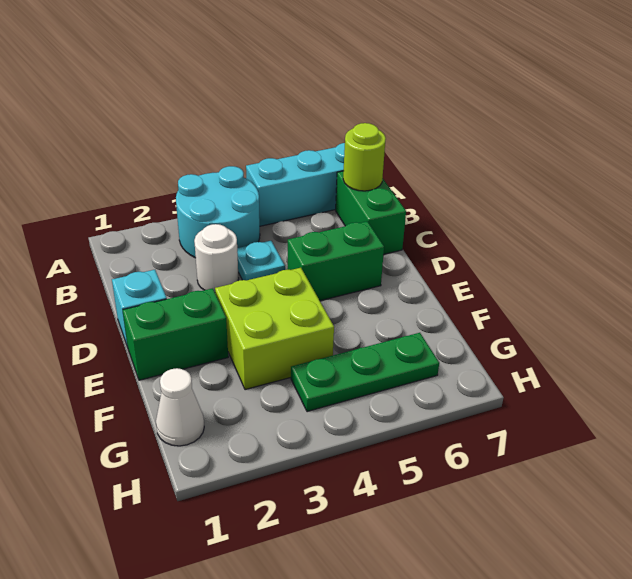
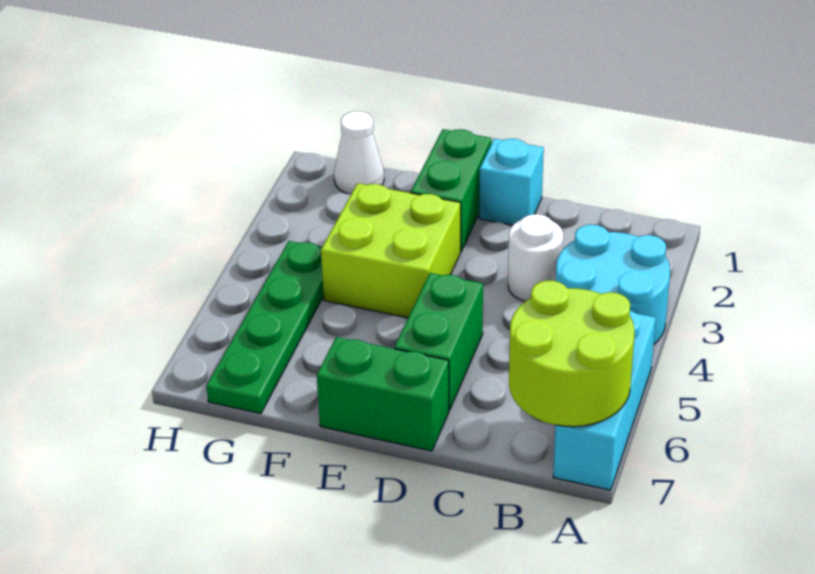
green brick B7:C7 level 1 -> green brick D7:E7 level 1
lime round brick B7 level 2 -> lime round brick A6:B7 level 2
cyan plate C4 level 1 -> none
green plate G4:G6 level 1 -> green plate G4:G7 level 1

